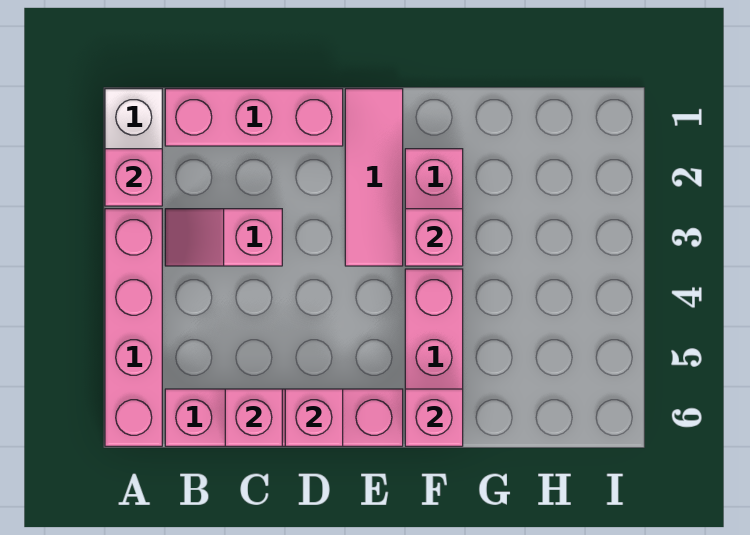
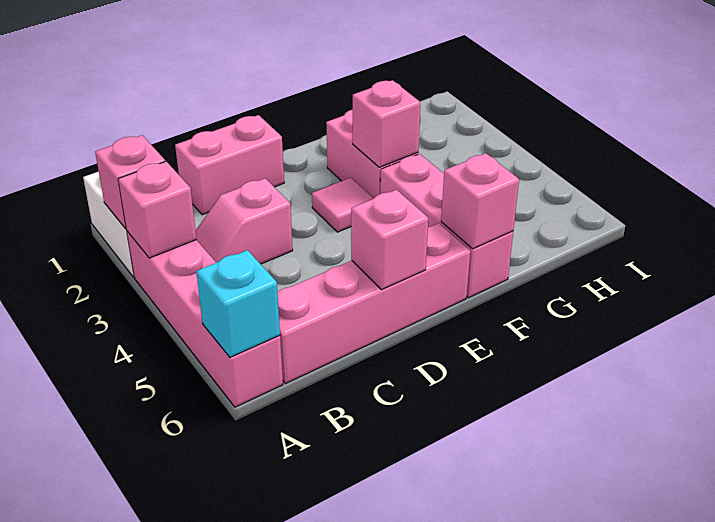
none -> cyan brick A6 level 2
pink brick B1:D1 level 1 -> pink brick C1:D1 level 1
pink brick C6 level 2 -> pink brick A3 level 2
pink tile E1:E3 level 1 -> pink tile E3 level 1

